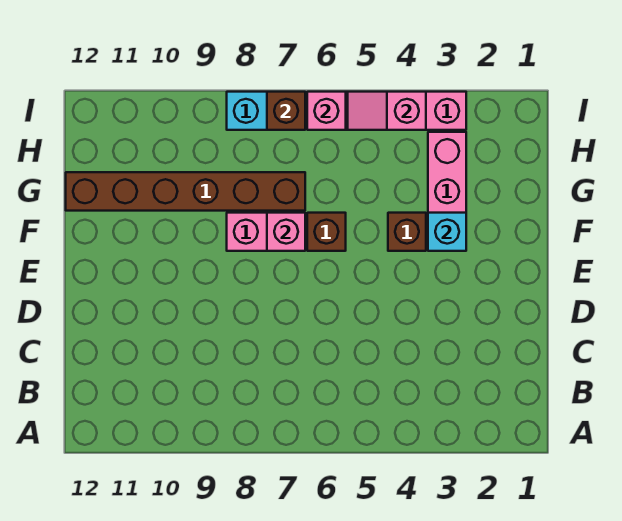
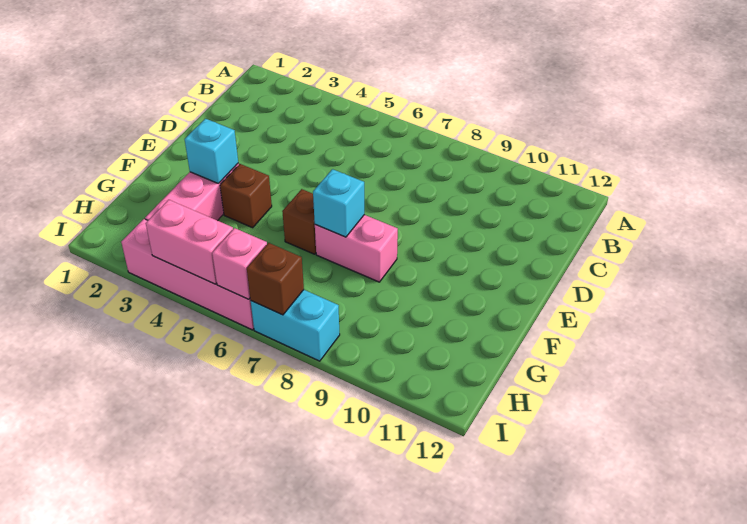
pink brick F7 level 2 -> cyan brick F7 level 2
brown brick G7:G12 level 1 -> none
pink slope I4:I5 level 2 top 4 -> pink brick I4:I5 level 2

